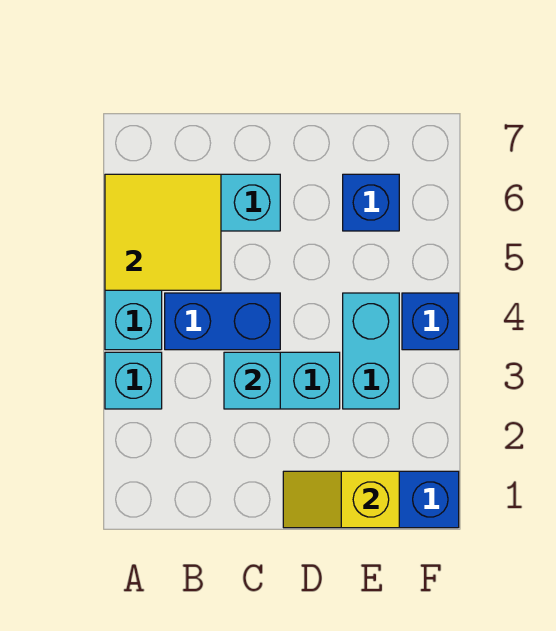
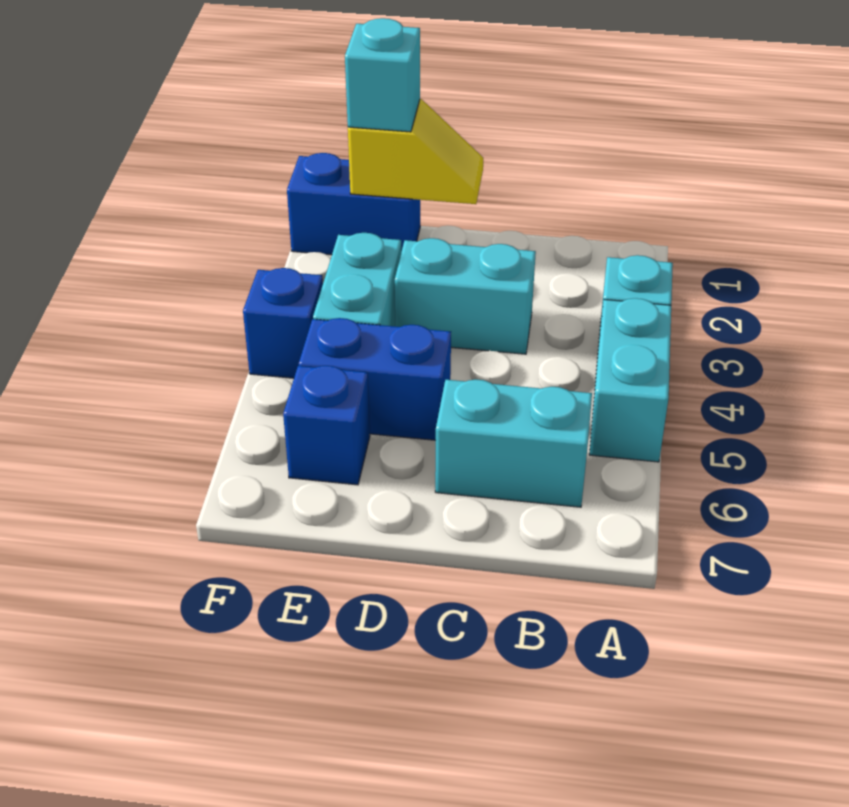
yellow tile A5:B6 level 2 -> none
blue brick B4:C4 level 1 -> blue brick D5:E5 level 1
cyan brick C3 level 2 -> cyan brick E1 level 3

